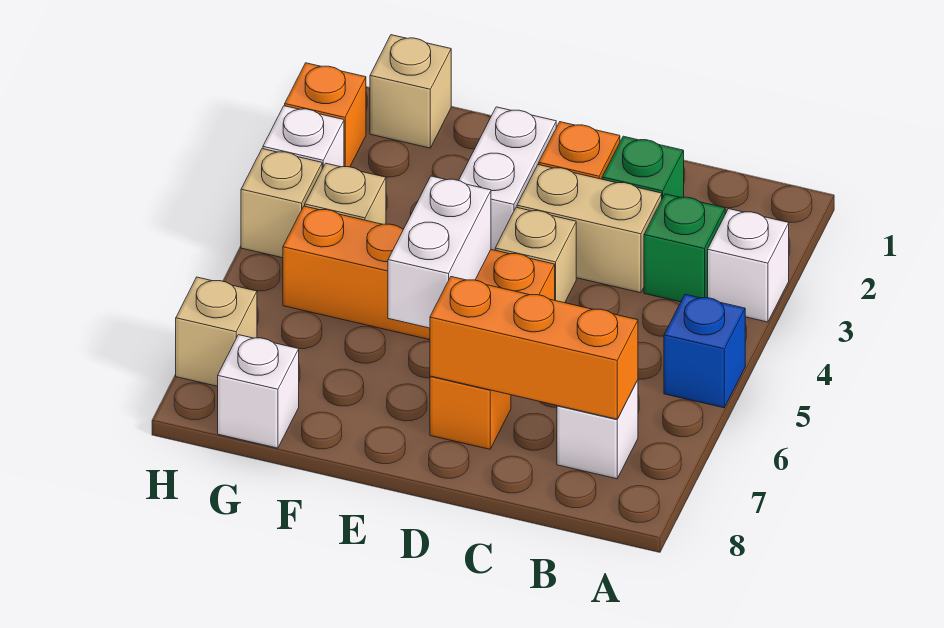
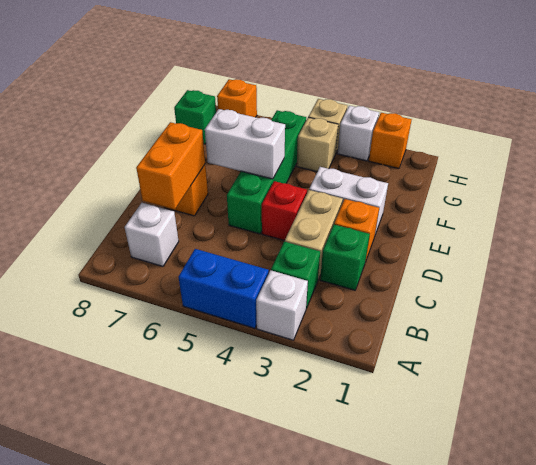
blue brick A5 level 1 -> blue brick A4:A5 level 1
orange brick B7:D7 level 2 -> orange brick C7:D7 level 2
tan brick D4 level 1 -> red brick D4 level 1
orange brick D5:G5 level 1 -> green brick D5:G5 level 1
tan brick G1 level 1 -> none
white brick G8 level 1 -> green brick G8 level 1
tan brick H7 level 1 -> orange brick H7 level 1

